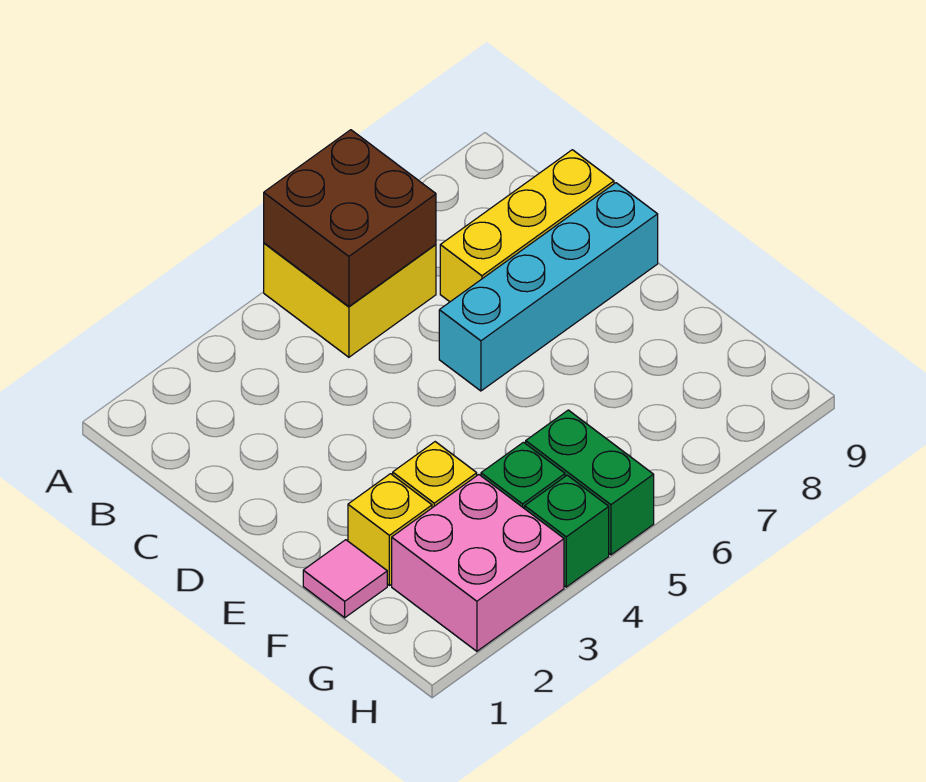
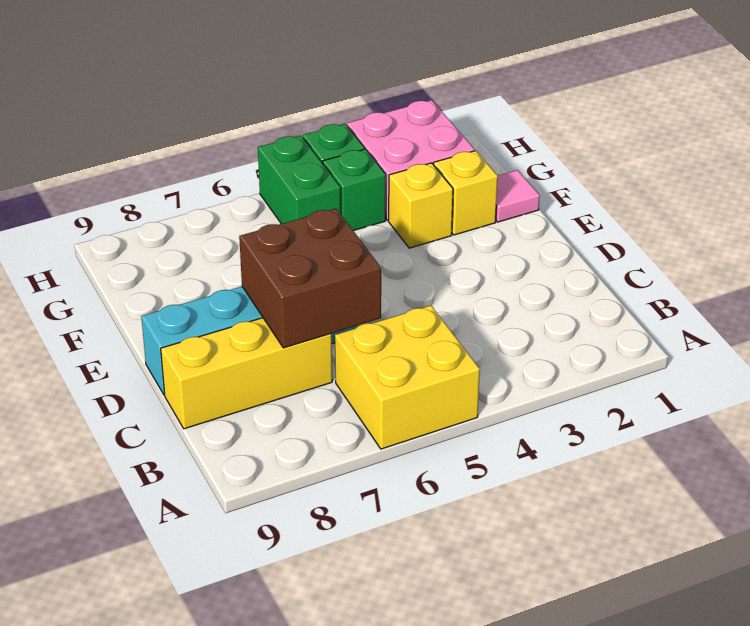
brown brick A5:B6 level 2 -> brown brick C6:D7 level 2

